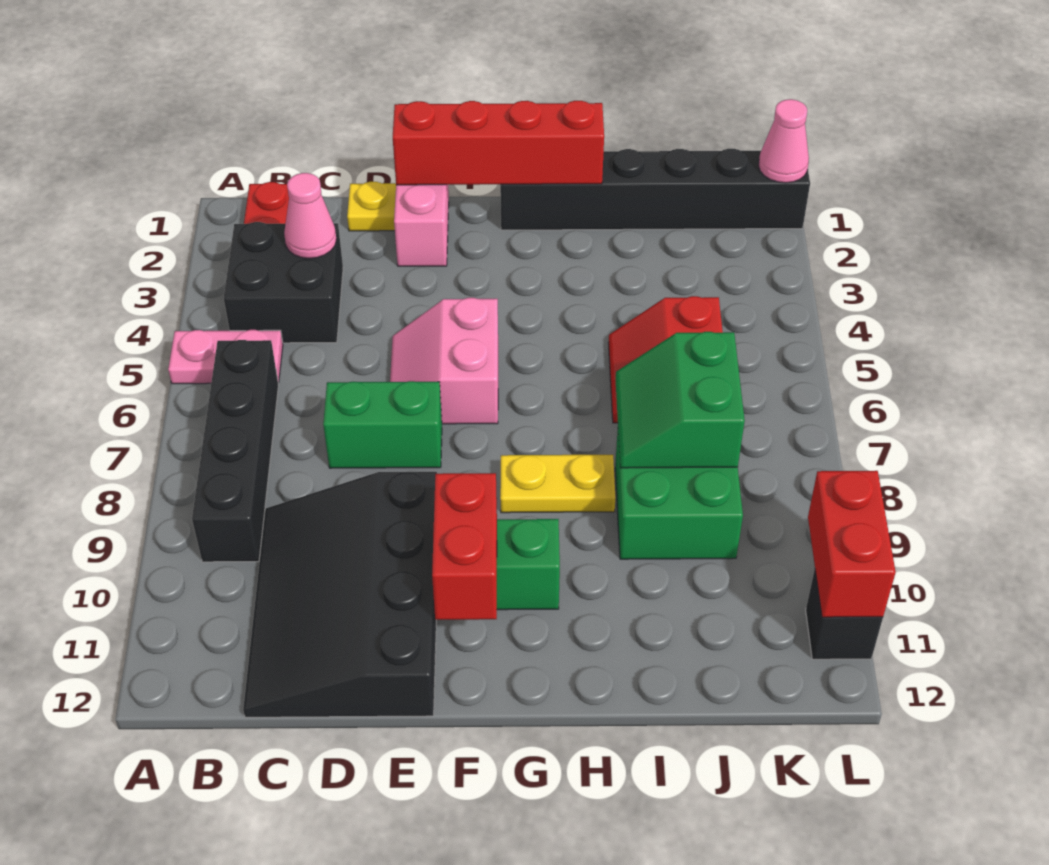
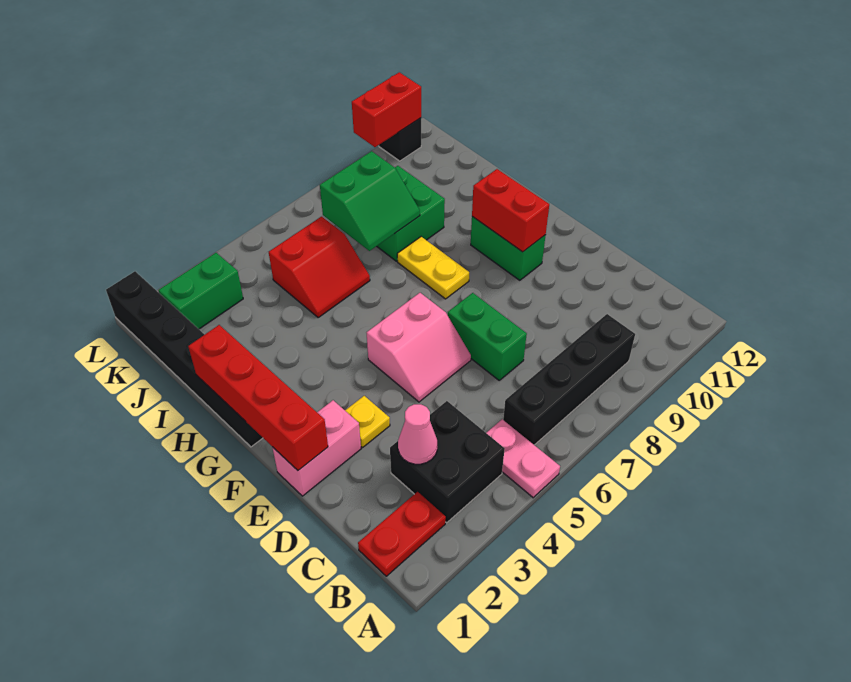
black slope C9:E12 level 1 top E -> none
yellow plate D1 level 1 -> yellow plate E3 level 1
red brick F10:F11 level 2 -> red brick F10:G10 level 2
none -> green brick K2:K3 level 1
pink cone L1 level 2 -> none

